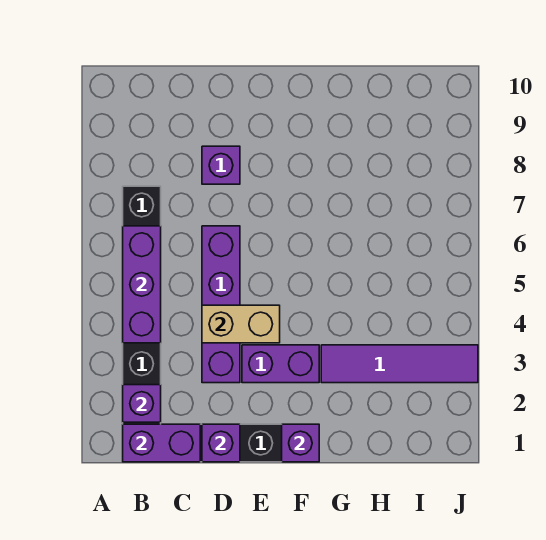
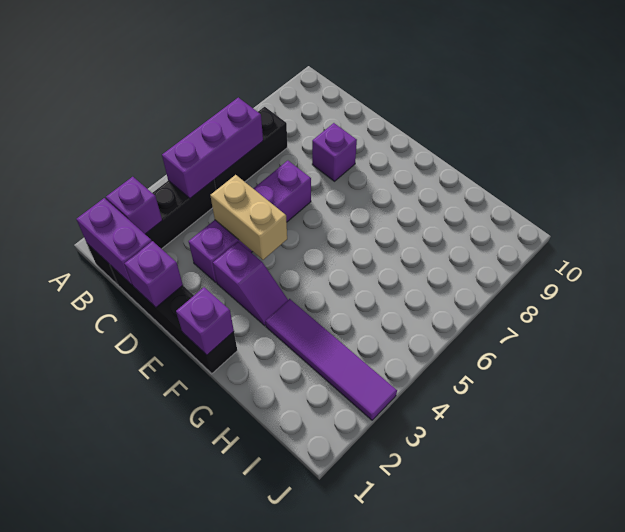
purple brick E3:F3 level 1 -> purple slope E3:F3 level 1 top E

